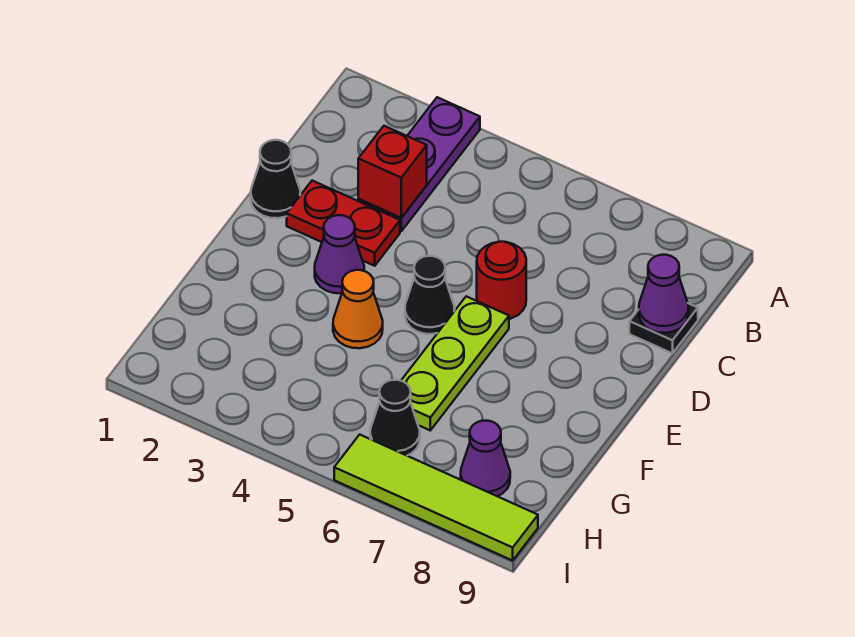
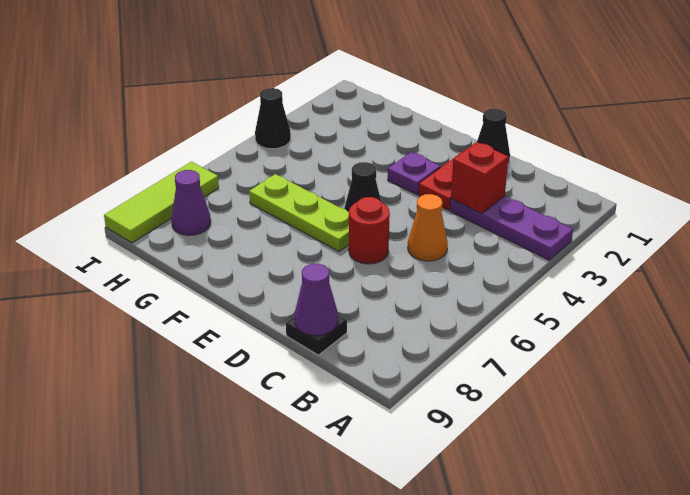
purple cone E3 level 1 -> purple plate E3 level 1
orange cone F4 level 1 -> orange cone C5 level 1
black cone H6 level 1 -> black cone I4 level 1
lime tile I6:I9 level 1 -> lime tile I7:I9 level 1

